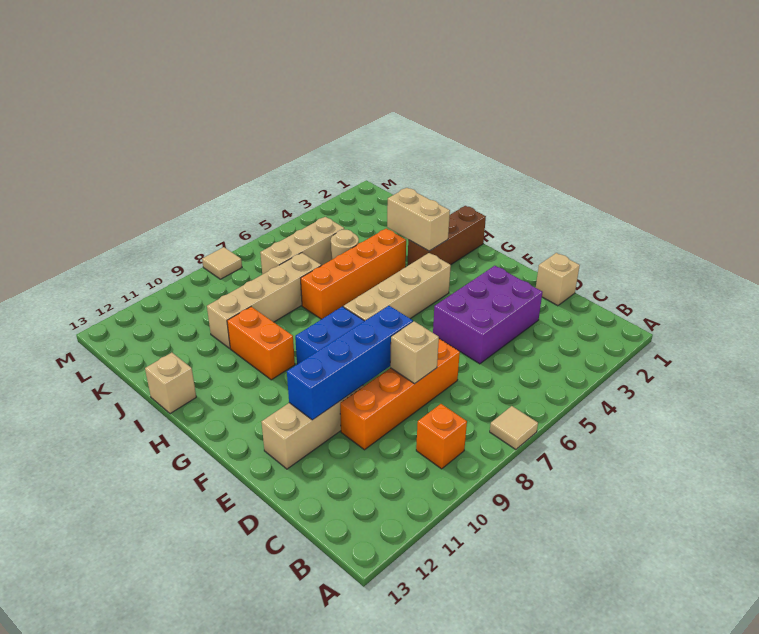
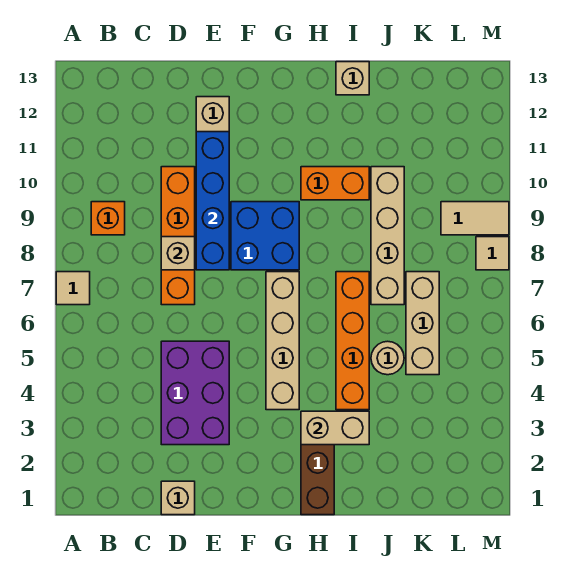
none -> tan tile L9:M9 level 1

